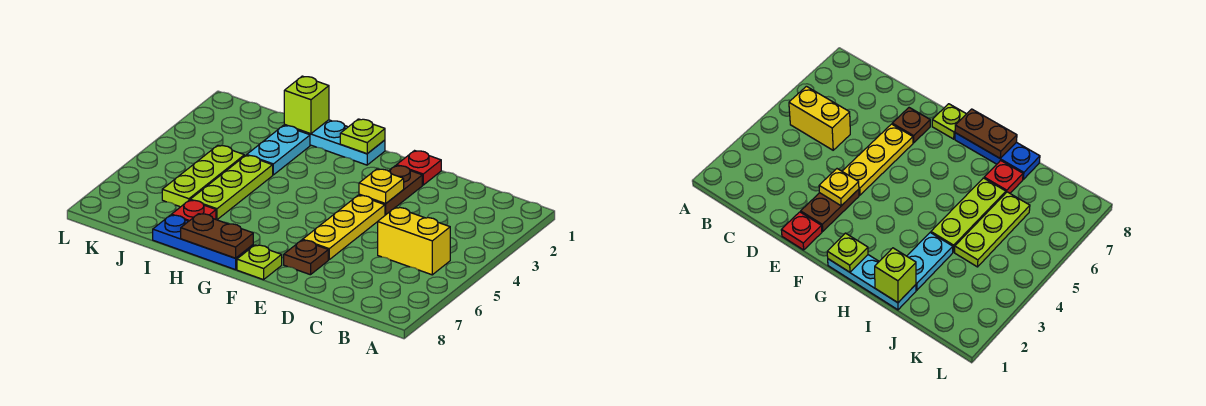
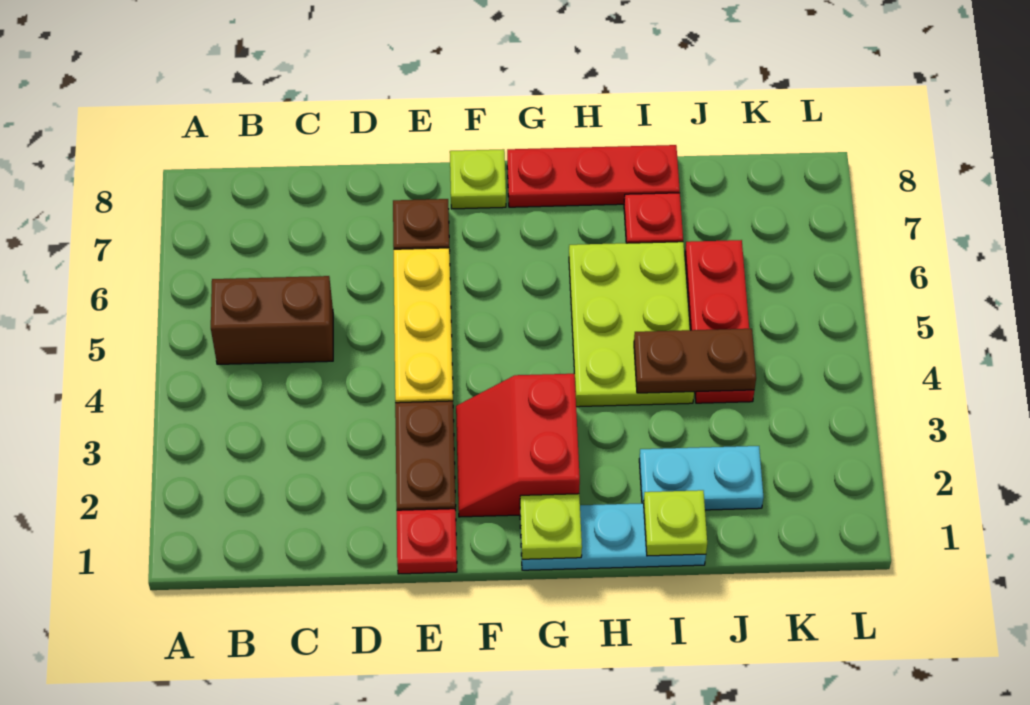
yellow brick B5:C5 level 1 -> brown brick B5:C5 level 1
yellow plate E3 level 2 -> none
none -> red slope F2:G3 level 1 top G
blue plate G8:I8 level 1 -> red plate G8:I8 level 1
brown plate G8:H8 level 2 -> brown plate I4:J4 level 2
lime brick I1 level 2 -> lime plate I1 level 2
cyan plate I2:I3 level 1 -> cyan plate I2:J2 level 1
lime plate I4:I6 level 1 -> lime plate H4:I6 level 1
lime plate J4:J6 level 1 -> red plate J4:J6 level 1

